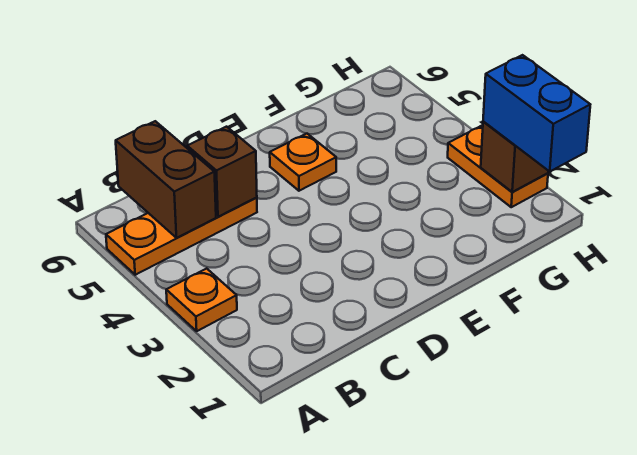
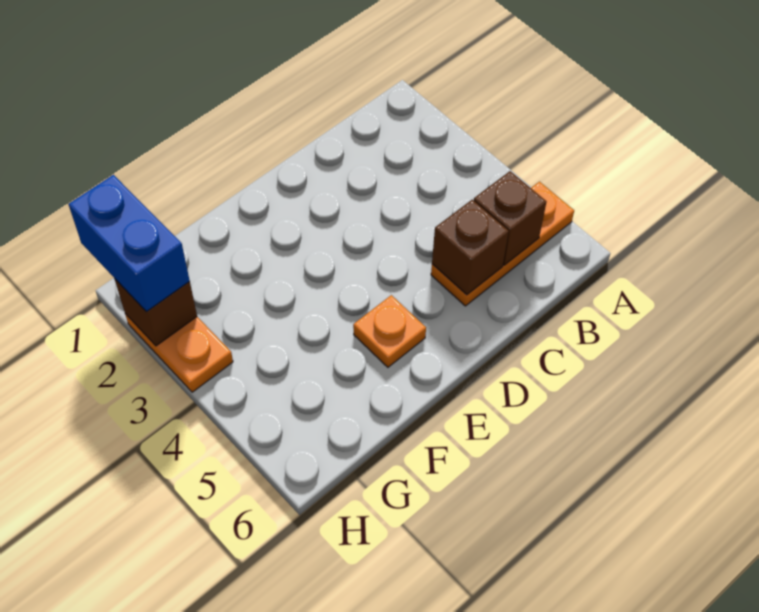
orange plate A3 level 1 -> none
brown brick B5:B6 level 2 -> brown brick B5 level 2

